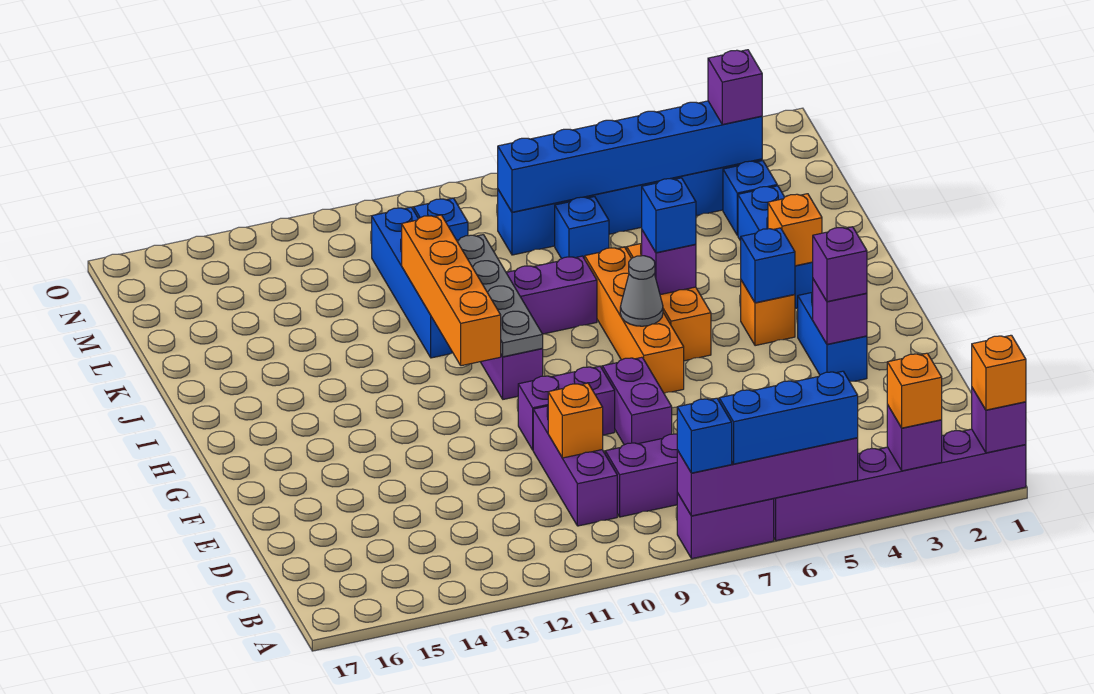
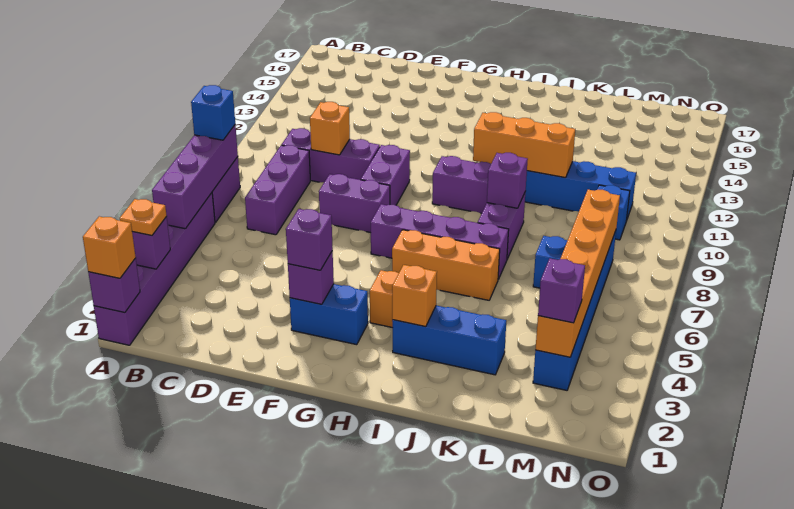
orange brick A3 level 3 -> orange plate A3 level 3
blue brick A5:A7 level 3 -> none
orange brick G7:J7 level 1 -> purple brick G7:J7 level 1
blue brick H4 level 2 -> none
grey cone H7 level 2 -> none
grey plate H10:K10 level 2 -> none
orange brick H11:K11 level 2 -> orange brick I11:K11 level 2
purple brick I6 level 2 -> purple brick J9 level 2
blue brick I6 level 3 -> none
blue brick L3 level 1 -> none
blue brick M3:M8 level 2 -> orange brick M3:M8 level 2

